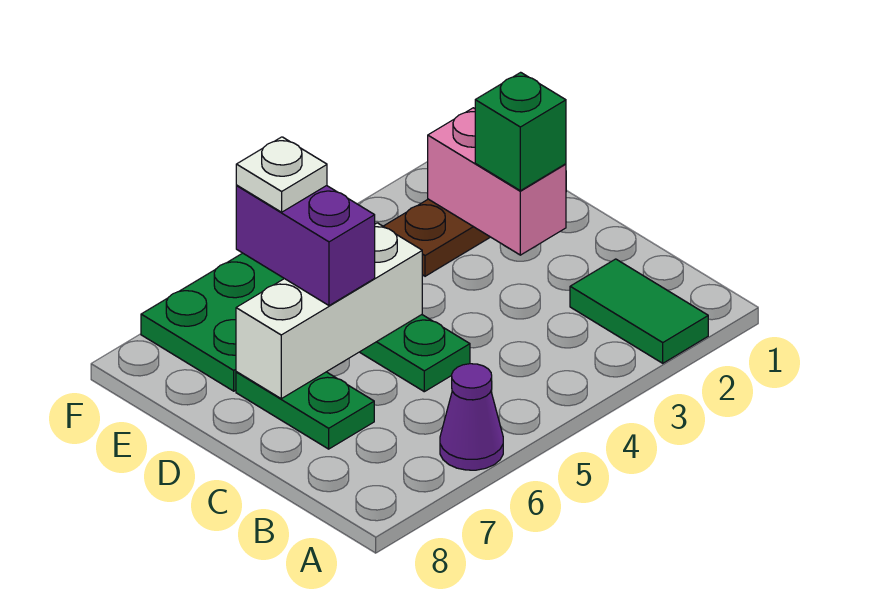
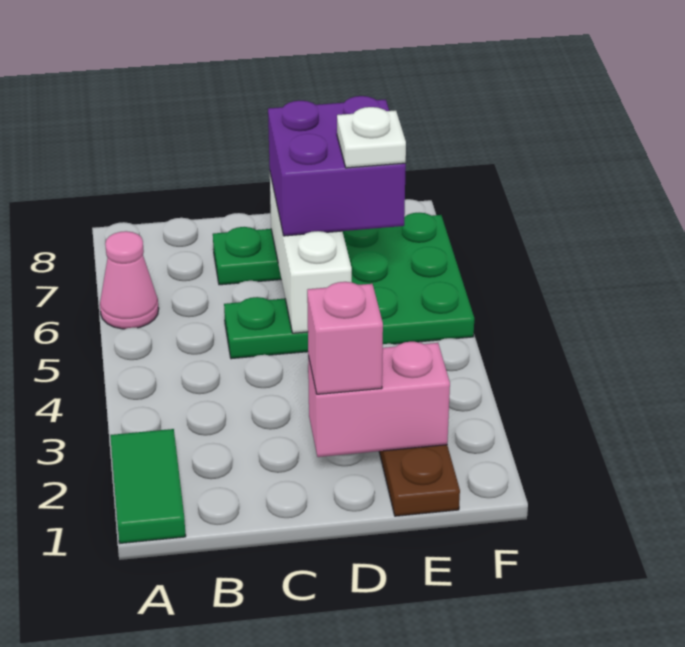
green tile A2:B2 level 1 -> green tile A1:A2 level 1
purple cone A6 level 1 -> pink cone A6 level 1
green brick D2 level 3 -> pink brick D2 level 3
purple brick D6:E6 level 3 -> purple brick D6:E7 level 3

